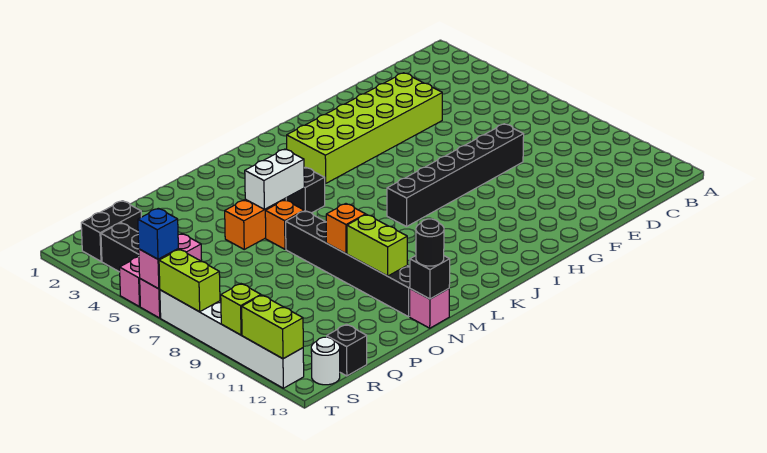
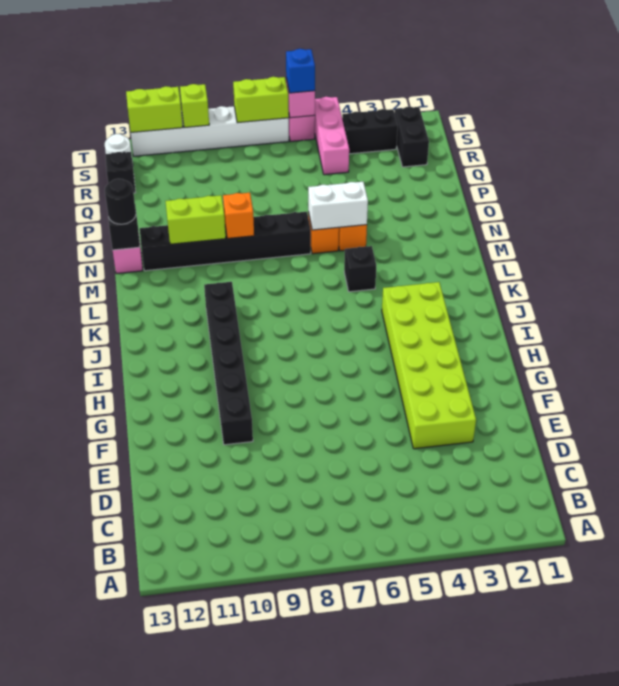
black brick E8:J8 level 1 -> black brick F10:K10 level 1
white brick M5:N5 level 2 -> white brick N5:N6 level 2

